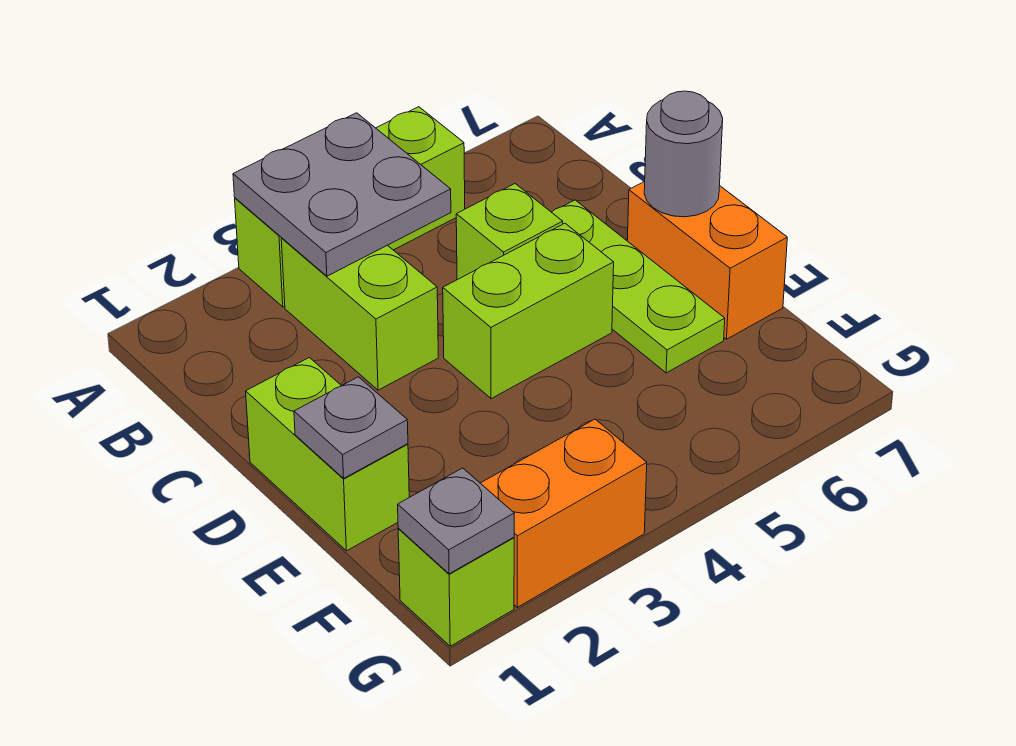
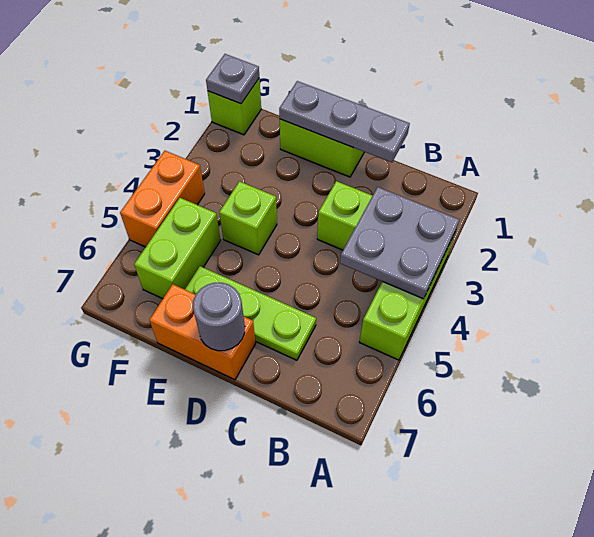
lime brick C5 level 1 -> lime brick E4 level 1
lime brick D4:D5 level 1 -> lime brick F5:F6 level 1
grey plate E1 level 2 -> grey plate C1:E1 level 2
orange brick G2:G3 level 1 -> orange brick G4:G5 level 1

